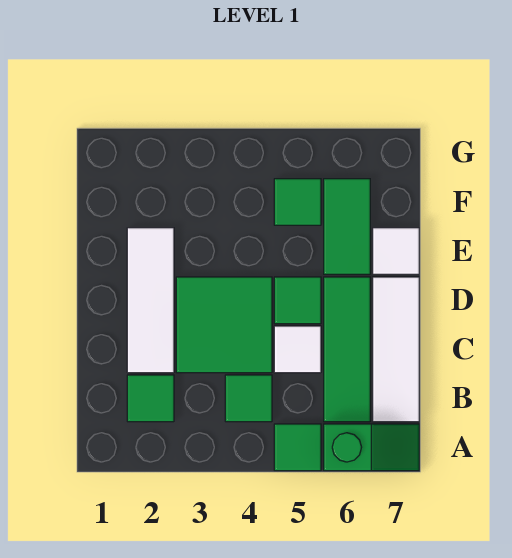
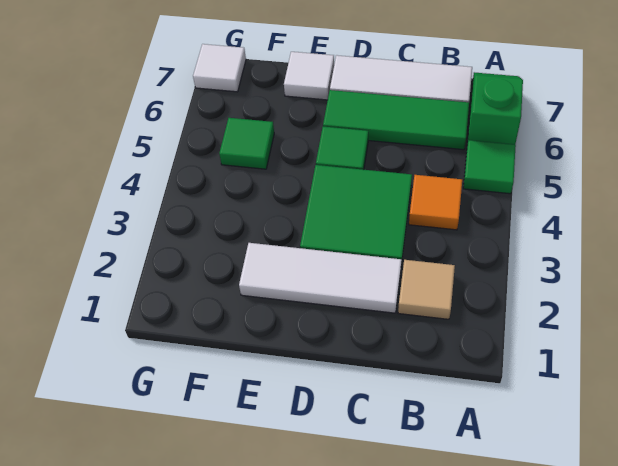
green tile B2 level 1 -> tan tile B2 level 1
green tile B4 level 1 -> orange tile B4 level 1
white tile C5 level 1 -> white tile G7 level 1
green tile E6:F6 level 1 -> none

